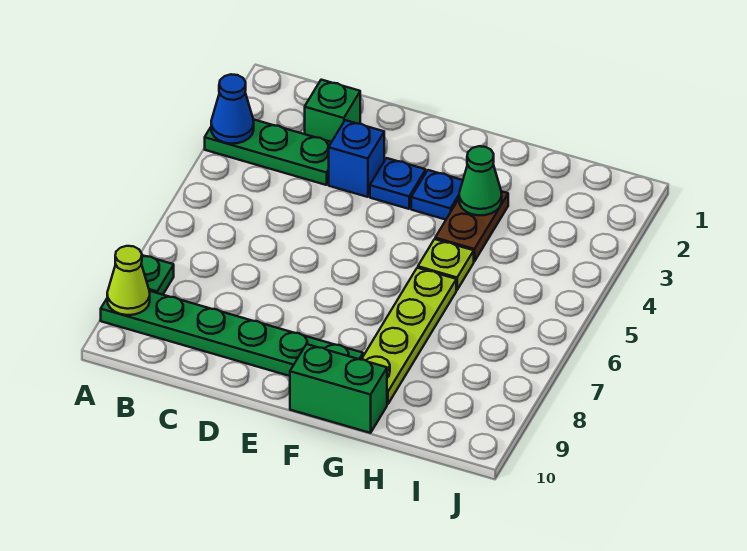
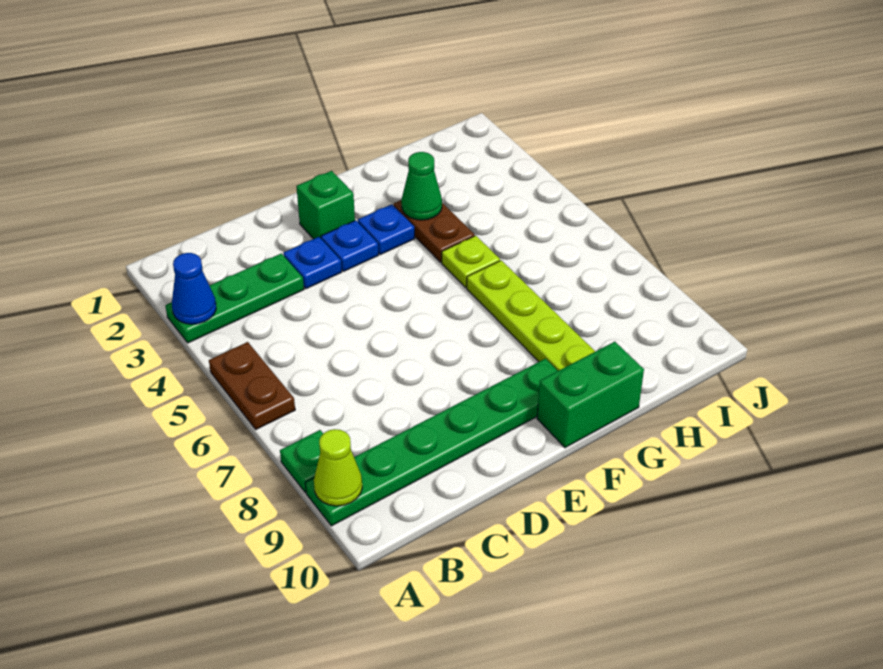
none -> brown plate A5:A6 level 1
green brick C2 level 1 -> green brick E2 level 1
blue brick D3 level 1 -> blue plate D3 level 1

